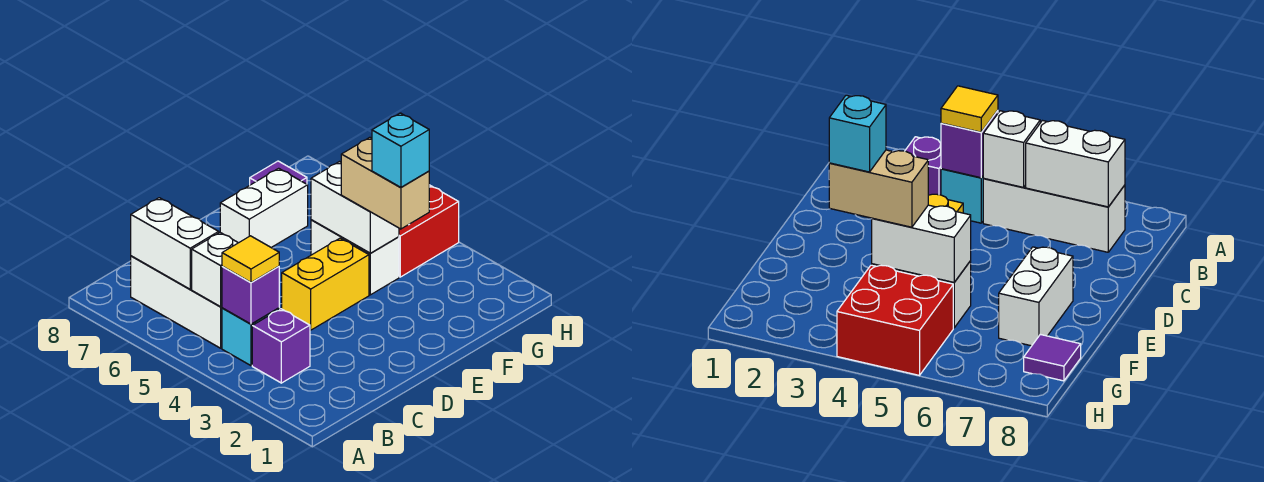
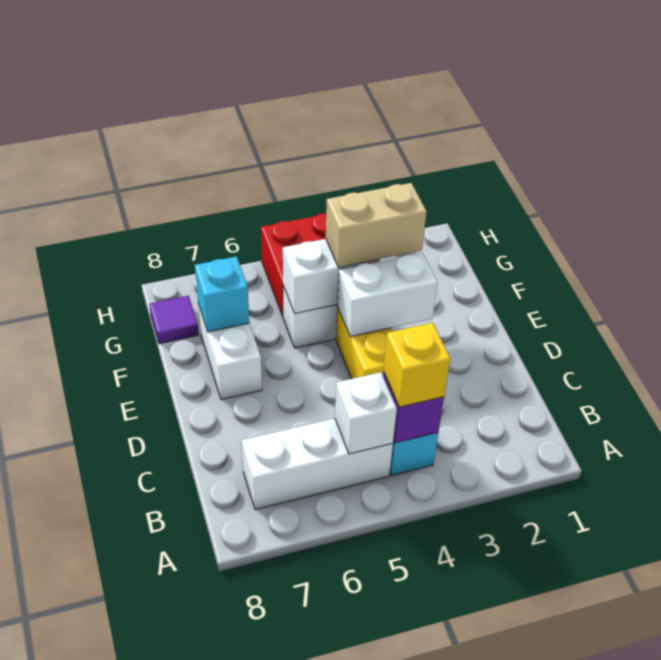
purple brick B3 level 1 -> none
yellow tile B4 level 3 -> yellow brick B4 level 3
white brick B6:B7 level 2 -> white brick E3:E4 level 2
cyan brick F3 level 4 -> cyan brick F7 level 2

